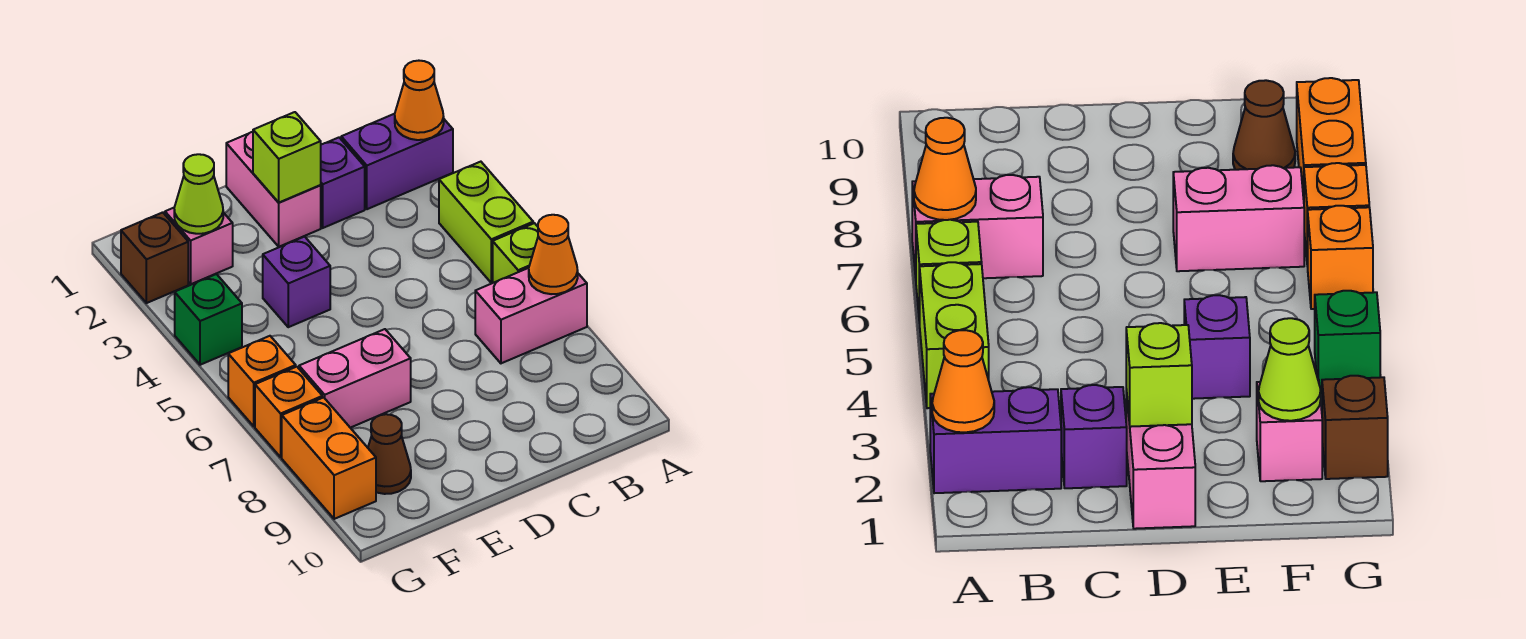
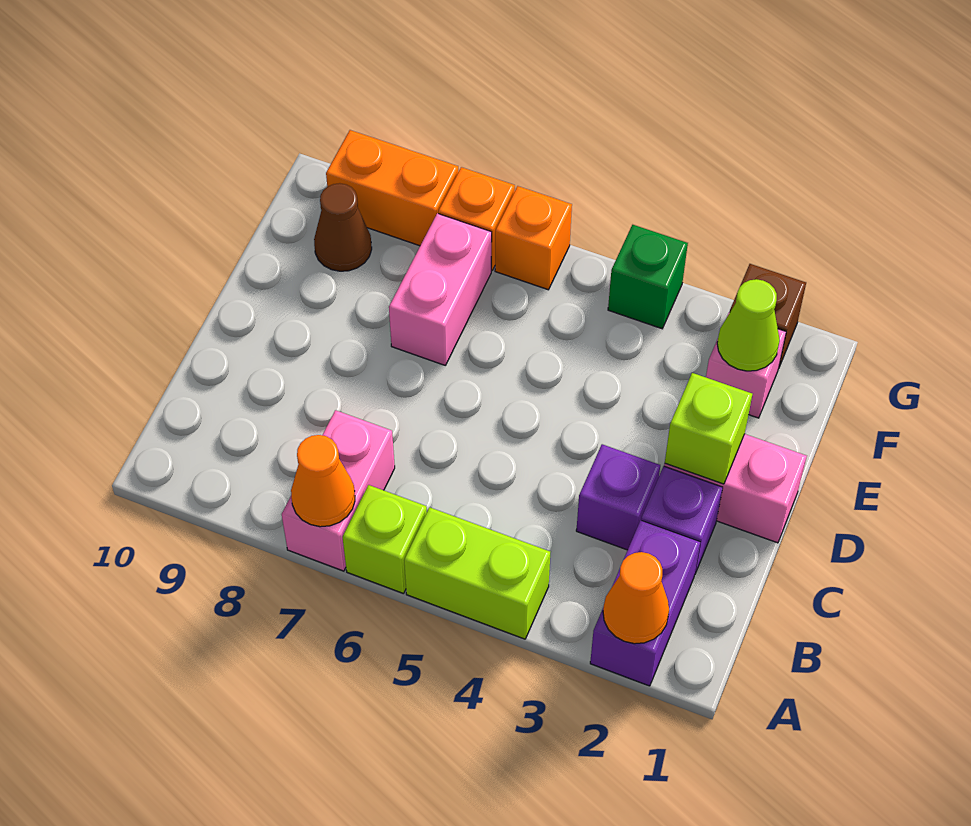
purple brick E4 level 1 -> purple brick C3 level 1

